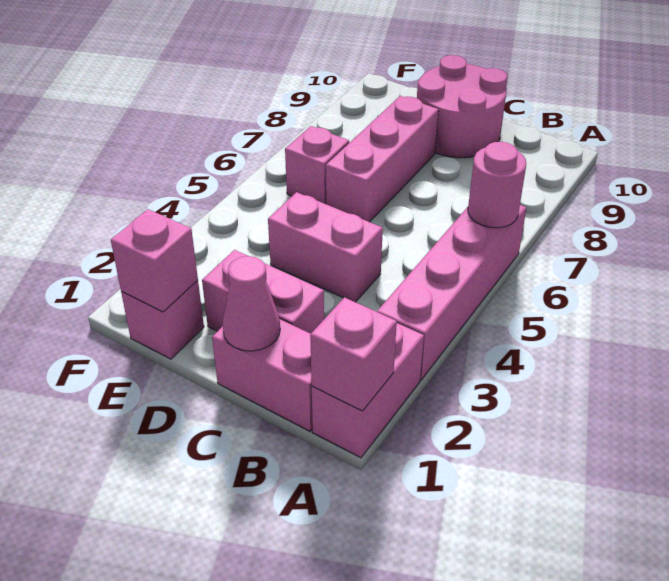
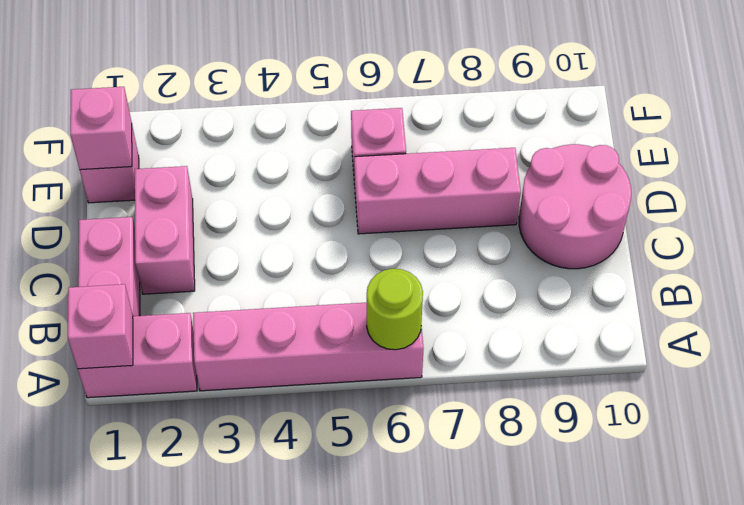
pink round brick A6 level 2 -> lime round brick A6 level 2
pink cone C1 level 2 -> none
pink brick C4:D4 level 1 -> none

